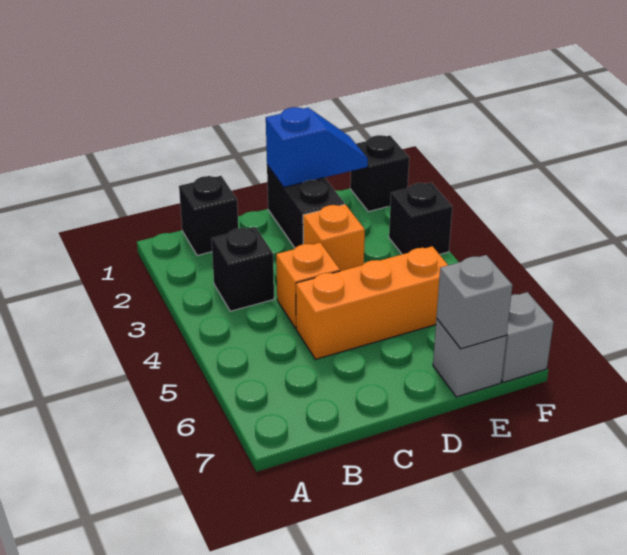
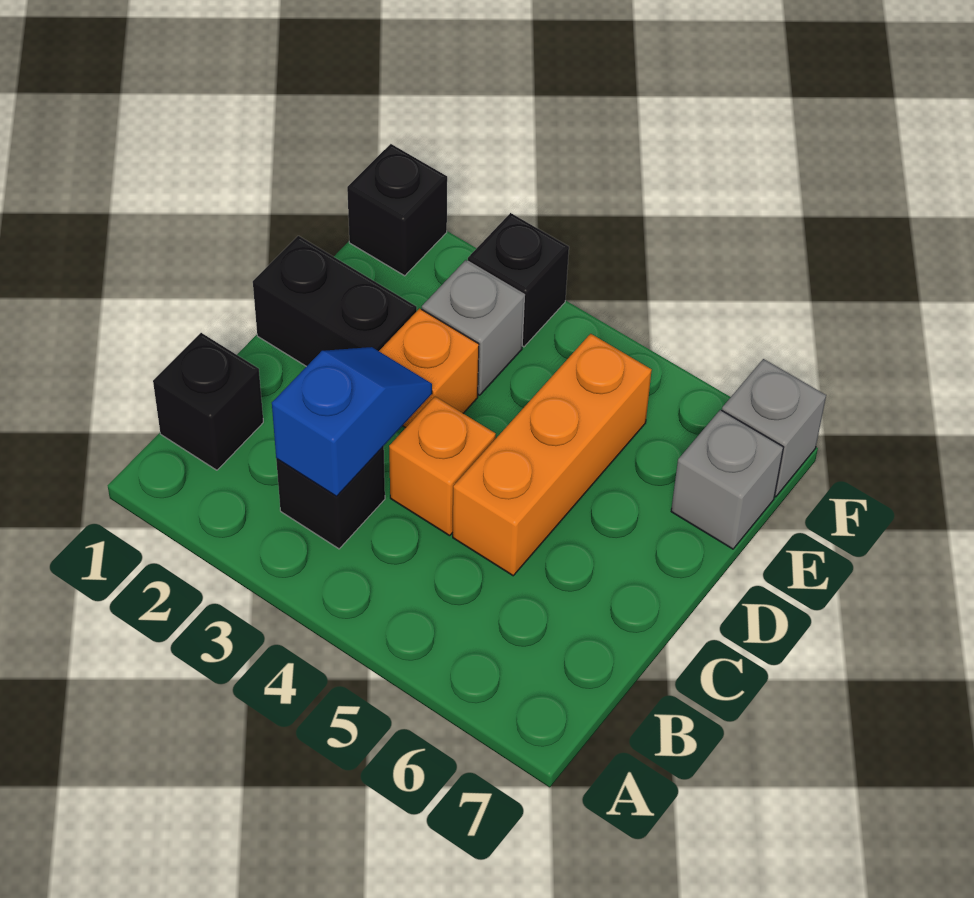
blue slope D1:E1 level 2 top D -> blue slope B3:C3 level 2 top B
grey brick E7 level 2 -> grey brick E3 level 1

